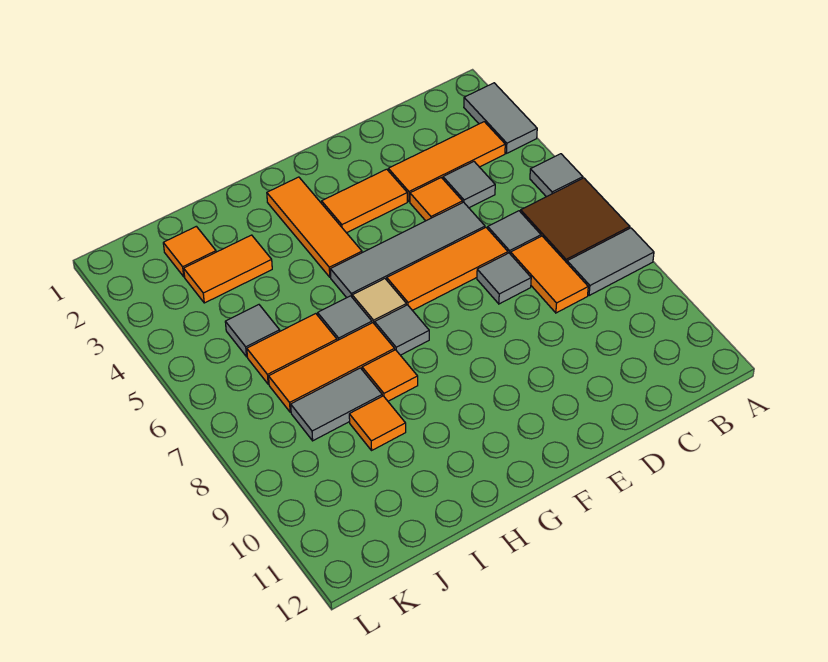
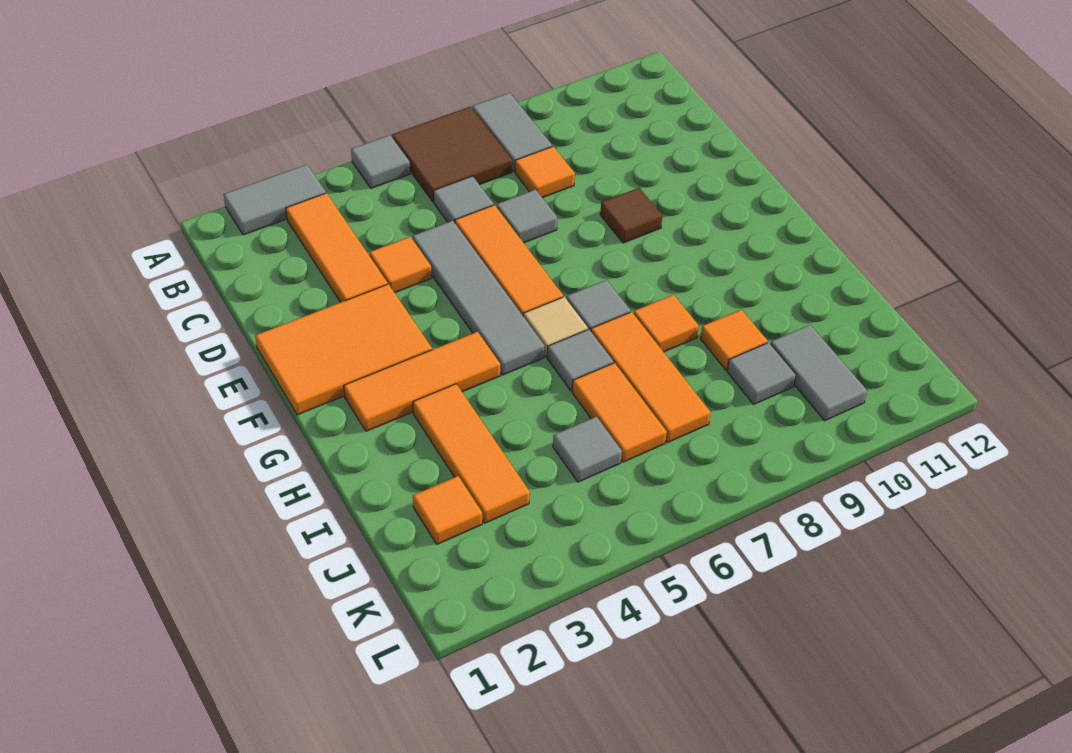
grey tile C4 level 1 -> grey tile J9 level 1
orange tile C7:C8 level 1 -> orange tile C8 level 1
orange tile E3:F3 level 1 -> orange tile E1:F3 level 1
none -> brown tile E9 level 1
orange tile I3:J3 level 1 -> orange tile H3:J3 level 1
grey tile I8:J8 level 1 -> grey tile J10:K10 level 1

